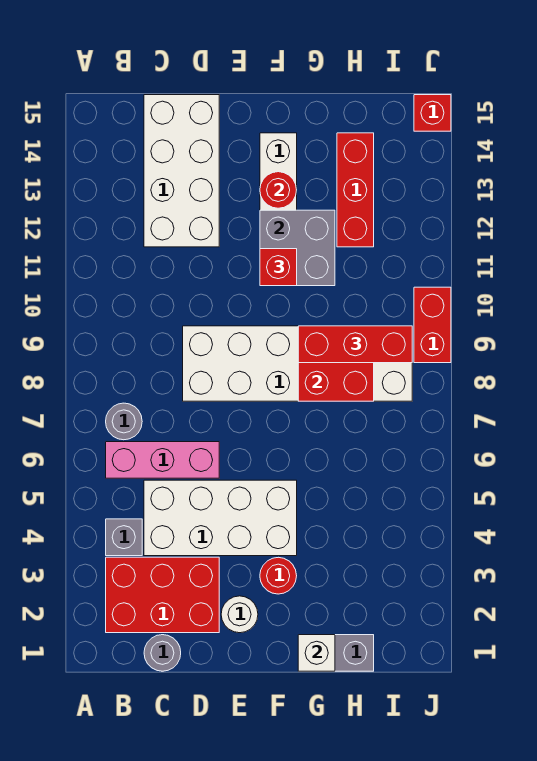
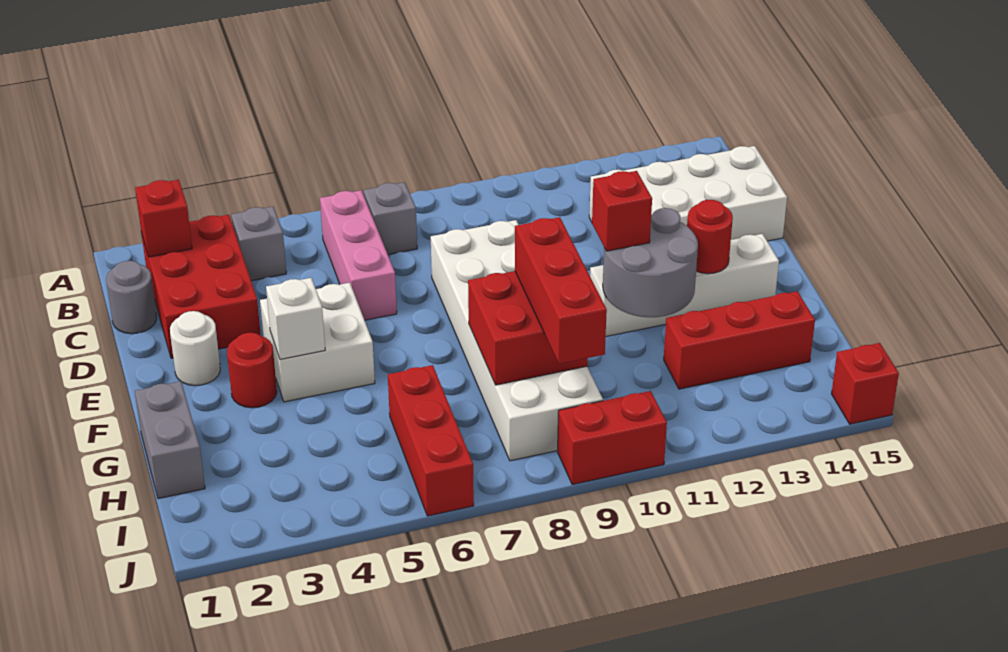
none -> red brick B2 level 2
grey round brick B7 level 1 -> grey brick B7 level 1
white brick C4:F5 level 1 -> white brick E4:F5 level 1
grey brick F11:G12 level 2 -> grey round brick F11:G12 level 2
white brick G1 level 2 -> white brick F4 level 2
none -> red brick H6:J6 level 1

